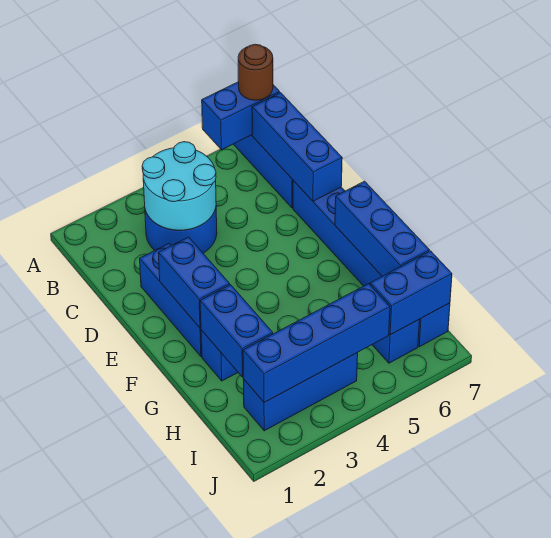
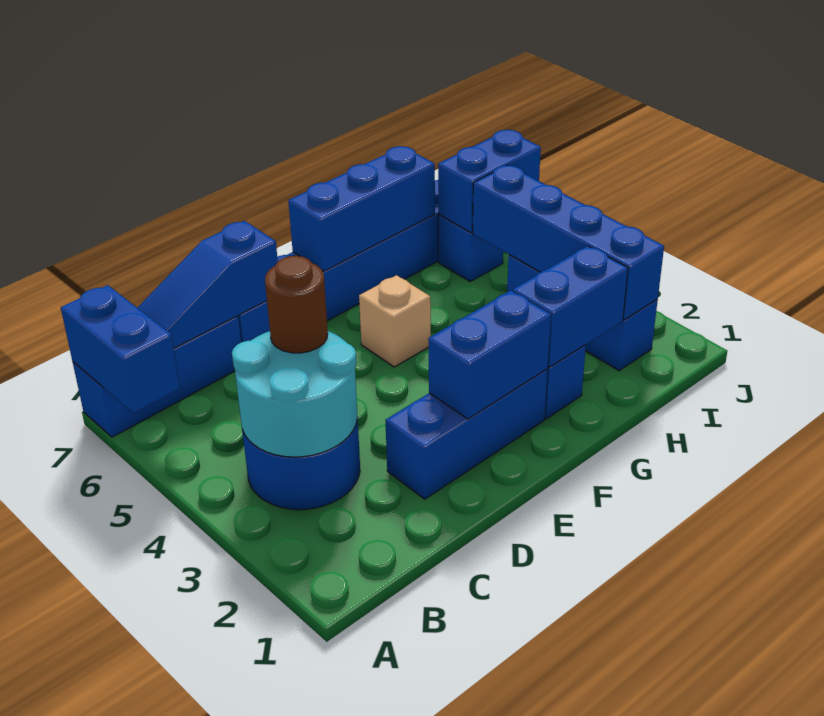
brown round brick A7 level 3 -> brown round brick C4 level 3
blue brick B7:D7 level 2 -> blue slope B7:D7 level 2 top D
none -> tan brick F5 level 1
blue brick I6:I7 level 2 -> blue brick I6:J6 level 2

